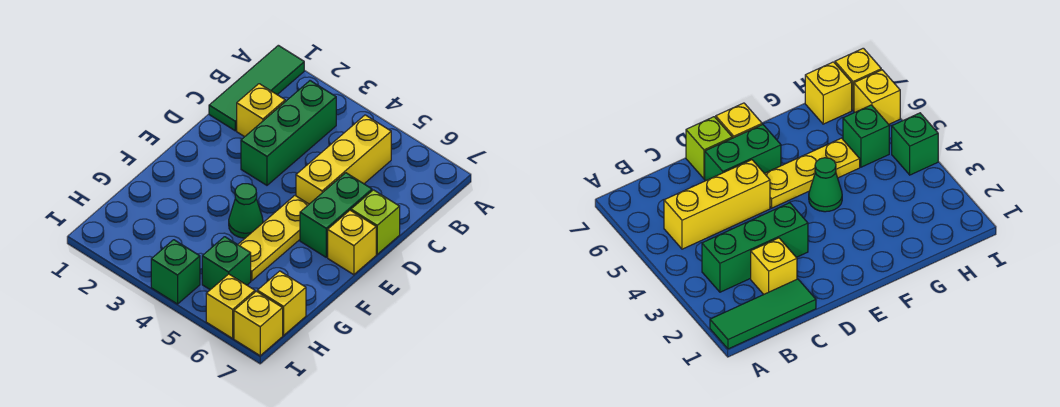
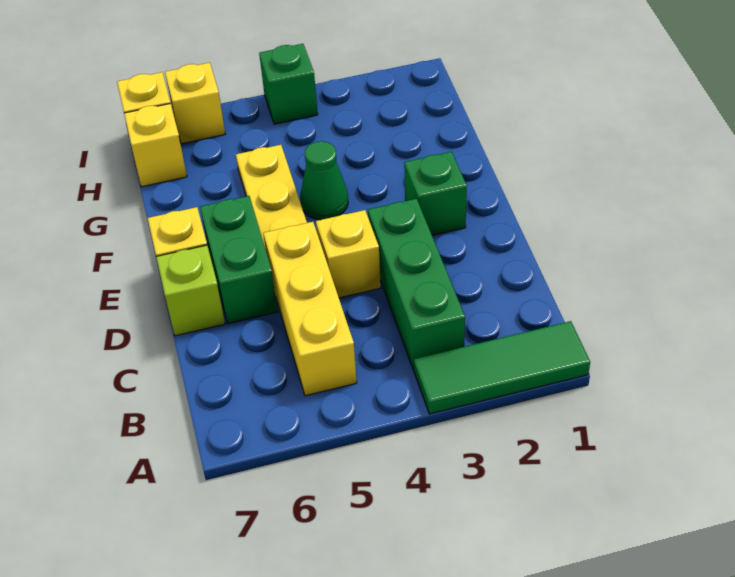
green tile A1:C1 level 1 -> green tile A1:A3 level 1
yellow brick C2 level 1 -> yellow brick D4 level 1
green brick H5 level 1 -> green brick E2 level 1

